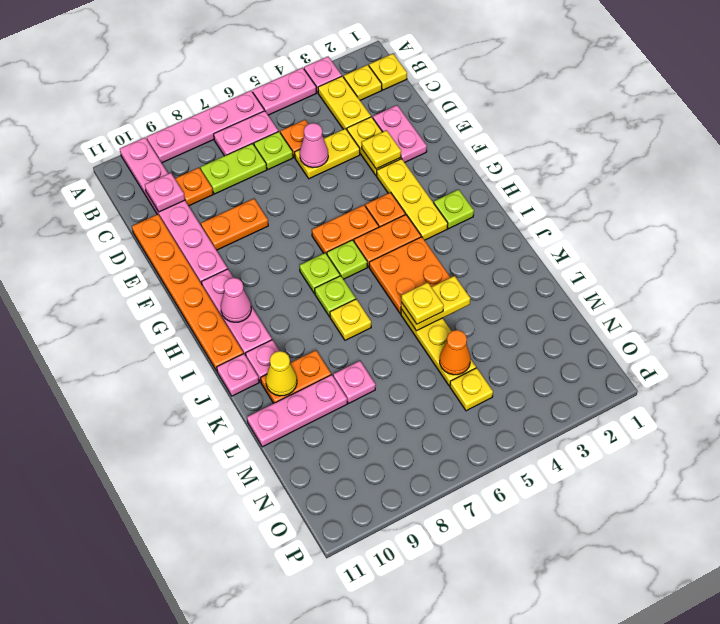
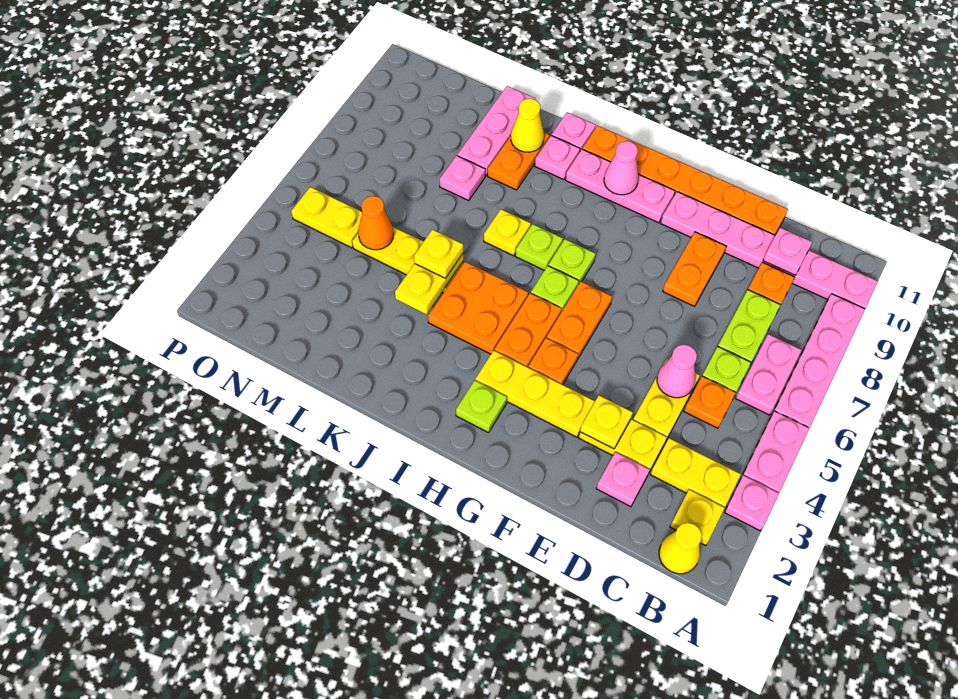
yellow plate B1 level 1 -> yellow cone B1 level 1
pink plate D2:E2 level 1 -> pink plate D2 level 1
yellow plate N5 level 1 -> yellow plate N5:O5 level 1

